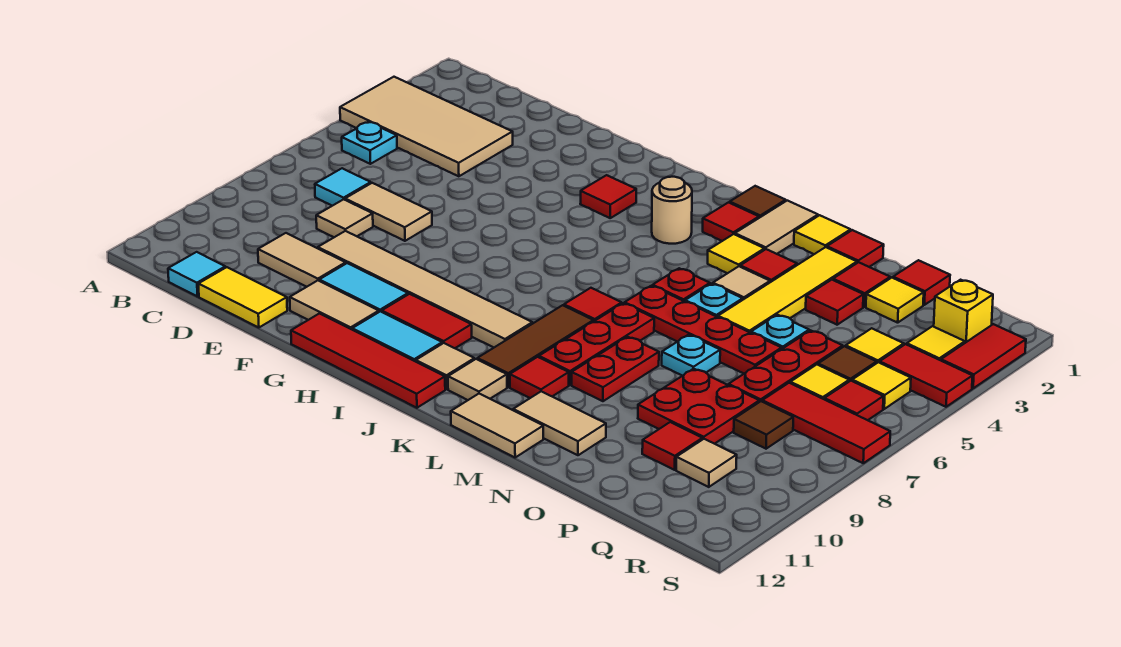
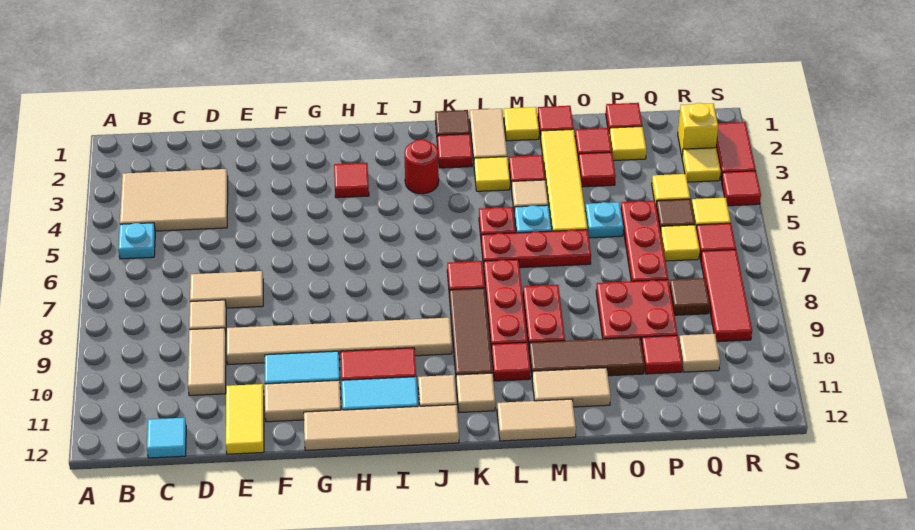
tan tile A3:D4 level 1 -> tan tile B3:D4 level 1
cyan tile C7 level 1 -> none
tan tile D10:E10 level 1 -> tan tile D9:D10 level 1
yellow tile D12:E12 level 1 -> yellow tile E11:E12 level 1
red tile G12:J12 level 1 -> tan tile G12:J12 level 1
tan round brick J3 level 1 -> red round brick J3 level 1
red plate L6:O6 level 1 -> red plate L6:N6 level 1
none -> brown tile M10:O10 level 1
cyan plate N7 level 1 -> none
red tile Q7:S7 level 1 -> red tile R7:R9 level 1
red tile R4:S4 level 1 -> red tile S4 level 1

